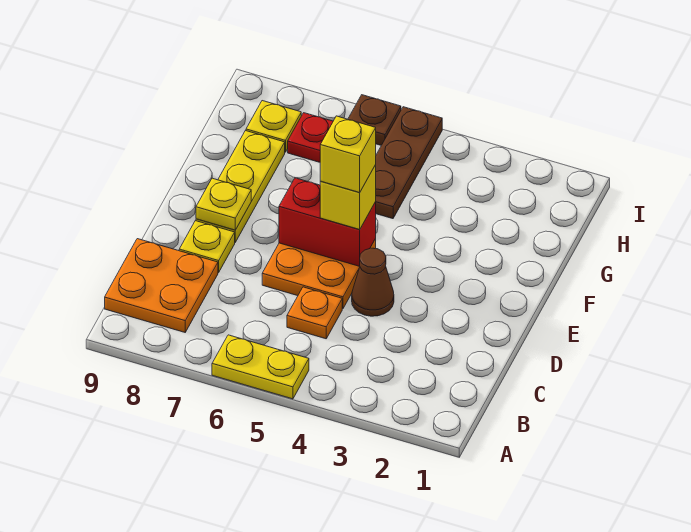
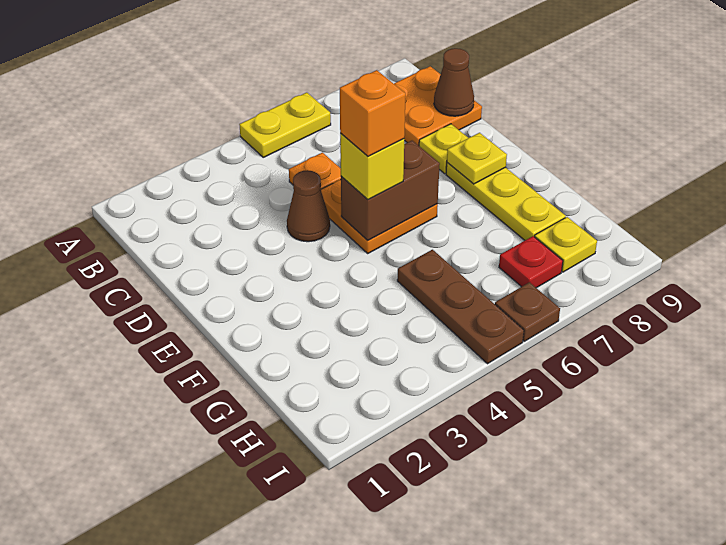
none -> brown cone C9 level 2
red brick E5:E6 level 2 -> brown brick E5:E6 level 2
yellow brick E5 level 4 -> orange brick E5 level 4

